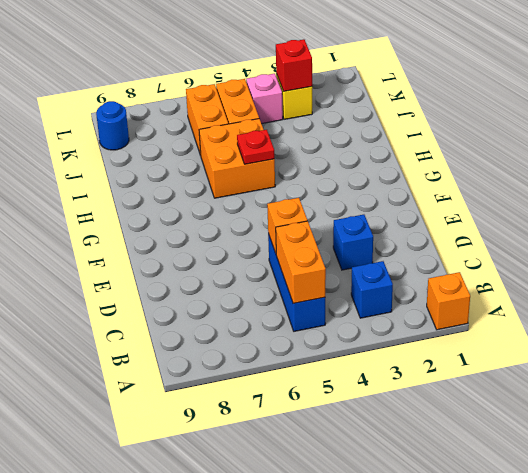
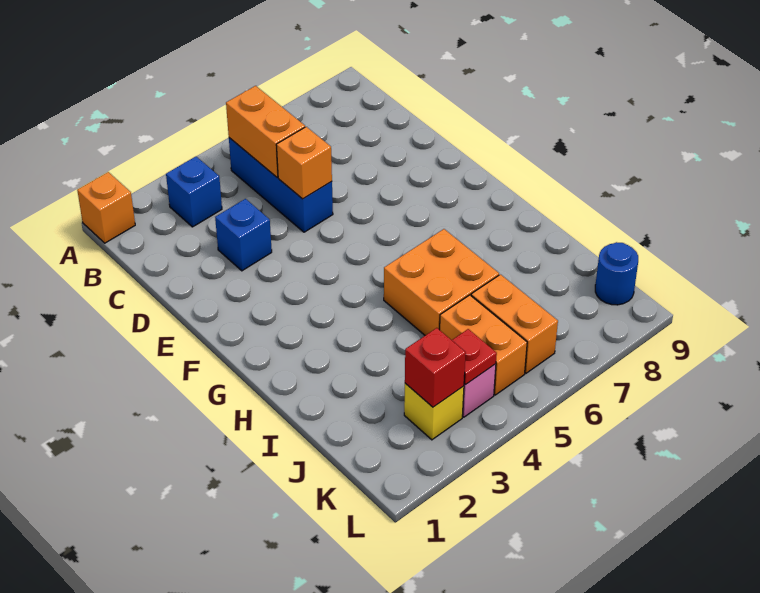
red plate H5 level 2 -> red plate K4 level 2

